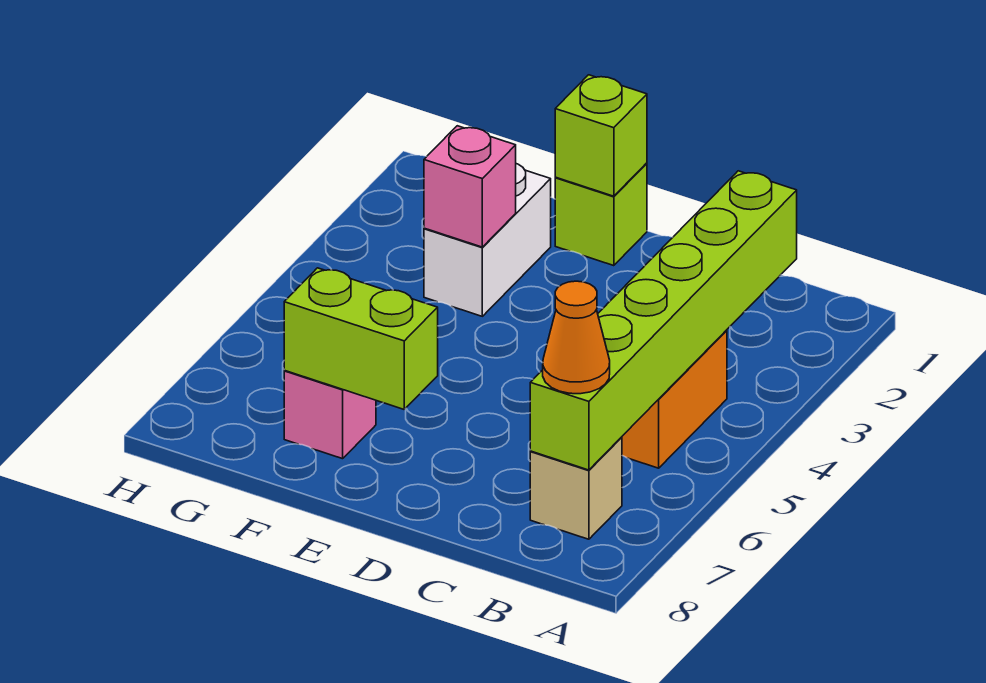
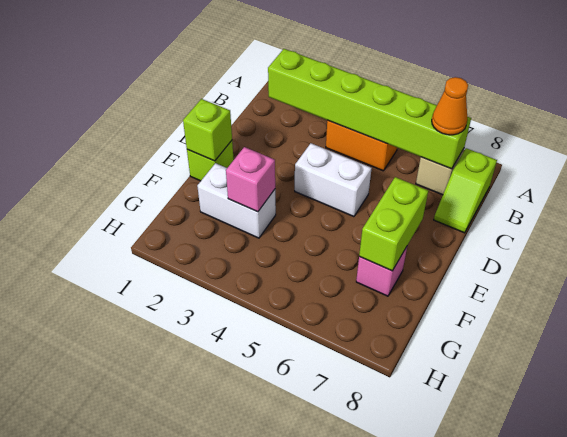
none -> lime slope B8:C8 level 1 top B
none -> white brick D4:D5 level 1

